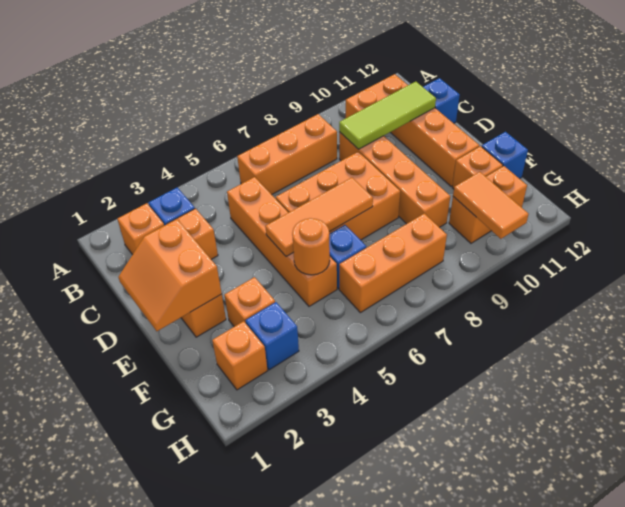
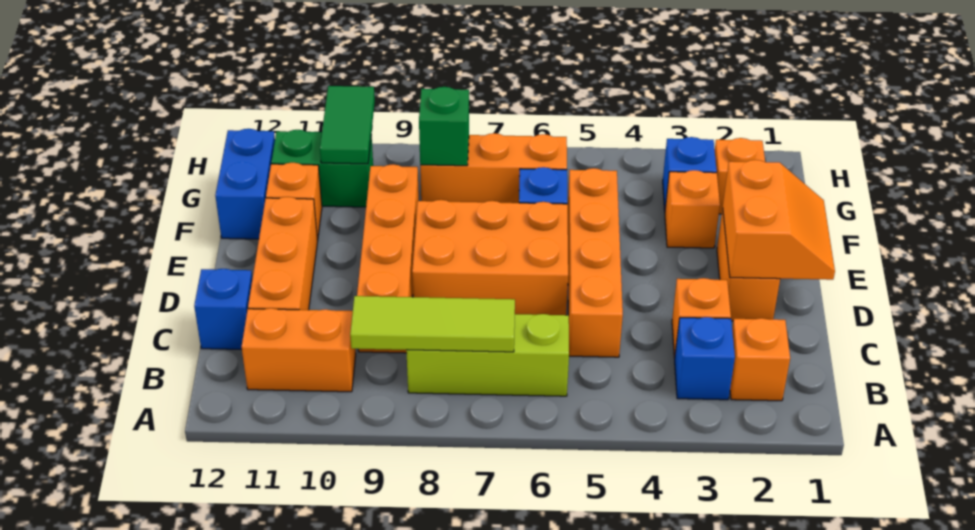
orange brick B6:B8 level 1 -> lime brick B6:B8 level 1
lime tile C9:C11 level 2 -> lime tile B7:B9 level 2
orange tile E5:E7 level 2 -> none
orange round brick F5 level 2 -> none
blue brick F12 level 1 -> blue brick F12:G12 level 1
none -> green brick G8 level 2
orange brick G10:G11 level 1 -> green brick G10:G11 level 1
orange tile G10:H10 level 2 -> green tile G10:H10 level 2

